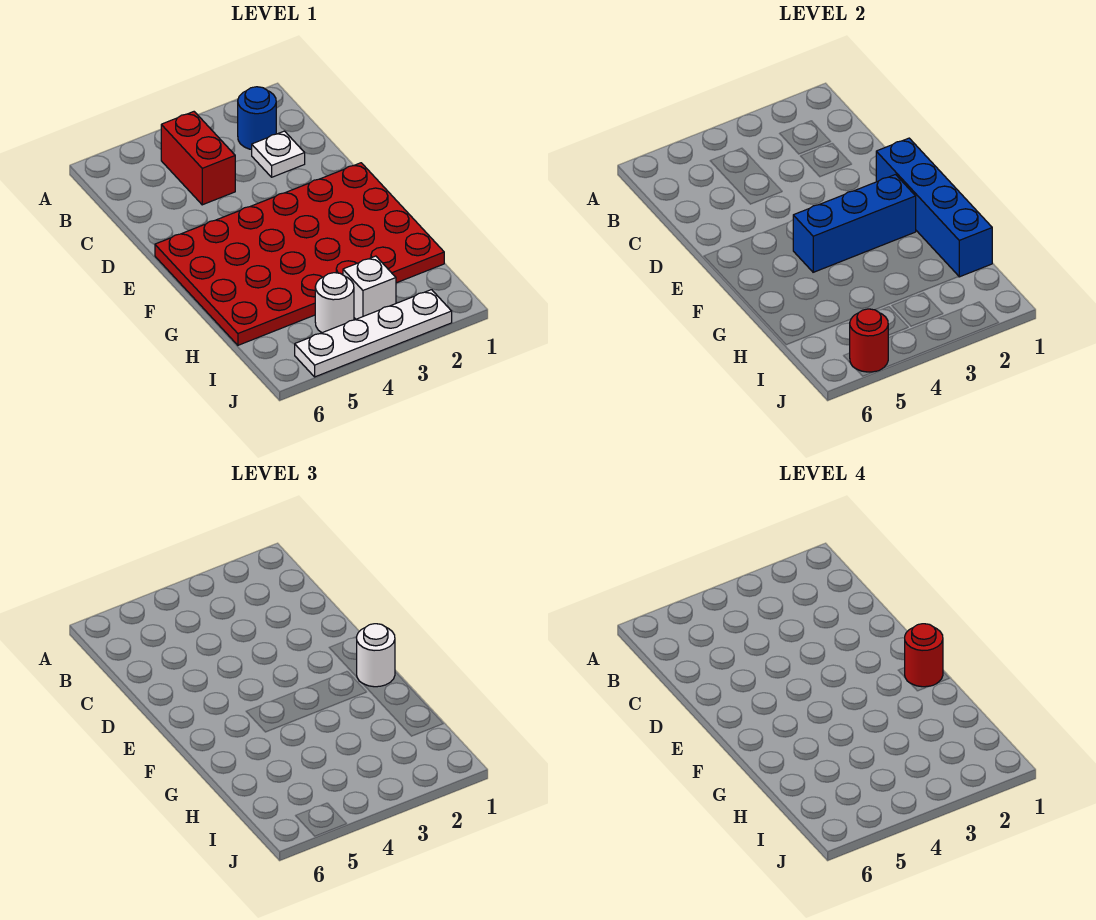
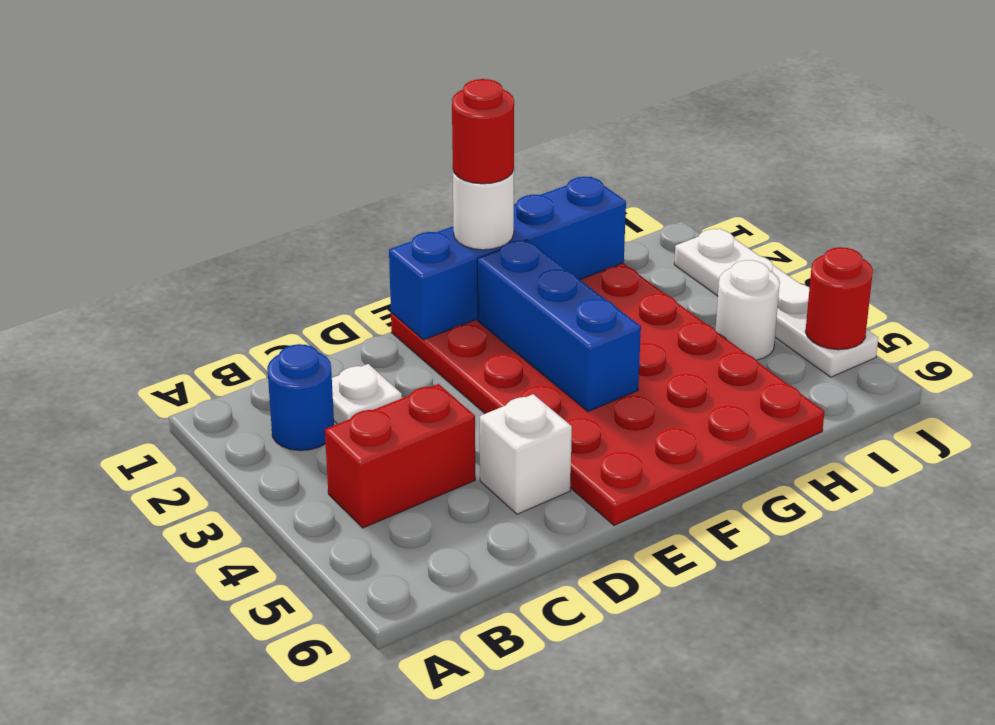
white brick I3 level 1 -> white brick D5 level 1

